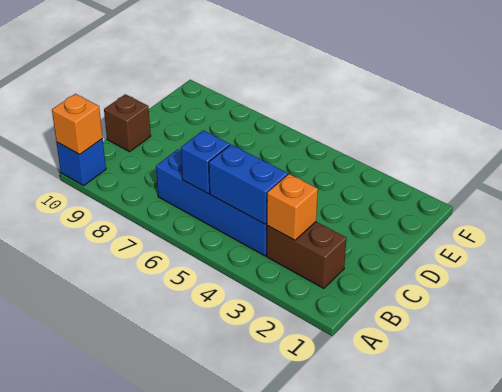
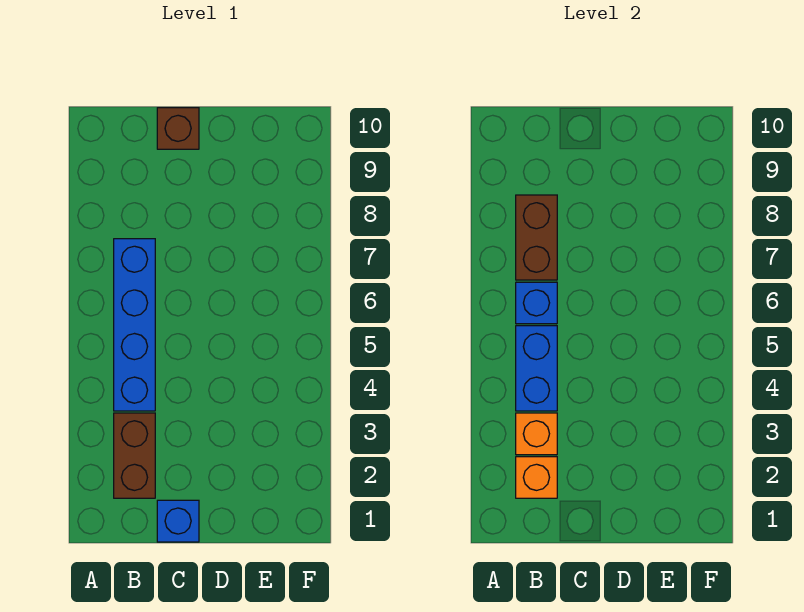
blue brick A10 level 1 -> blue brick C1 level 1
orange brick A10 level 2 -> orange brick B2 level 2
none -> brown brick B7:B8 level 2

